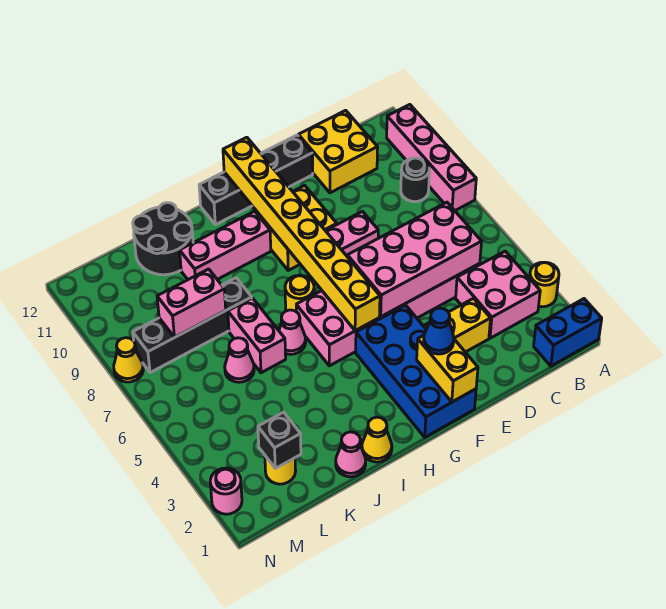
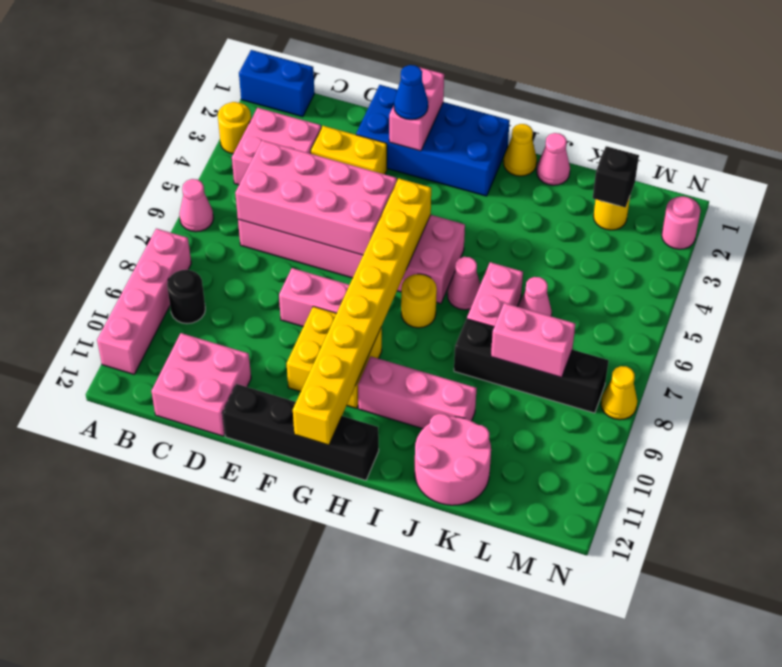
none -> pink cone A6 level 1
yellow brick C11:D12 level 1 -> pink brick C11:D12 level 1
blue brick F1:G4 level 1 -> blue brick E1:H2 level 1
yellow brick F1:F2 level 2 -> pink brick F1:F2 level 2
black round brick J11:K12 level 1 -> pink round brick J11:K12 level 1

